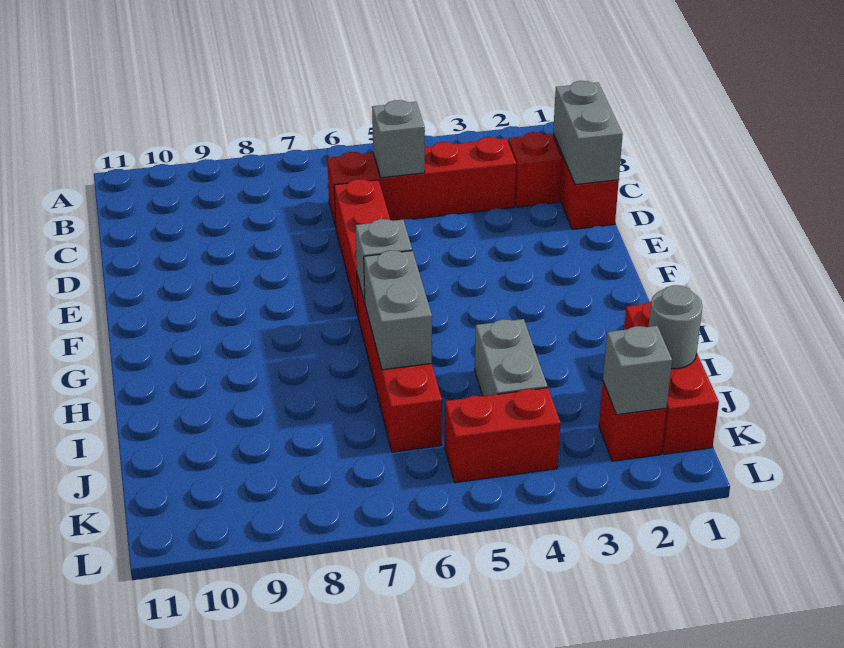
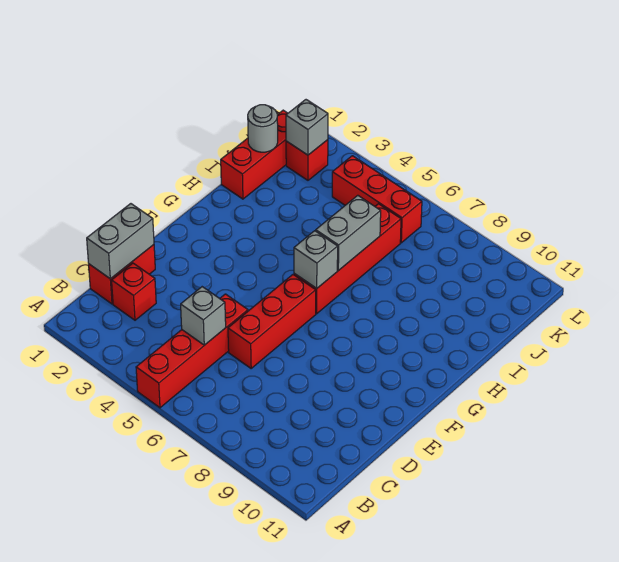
red brick C3:C6 level 1 -> red brick A5:D5 level 1
grey brick I4:J4 level 1 -> none
red brick K4:K5 level 1 -> red brick K4:K6 level 1

